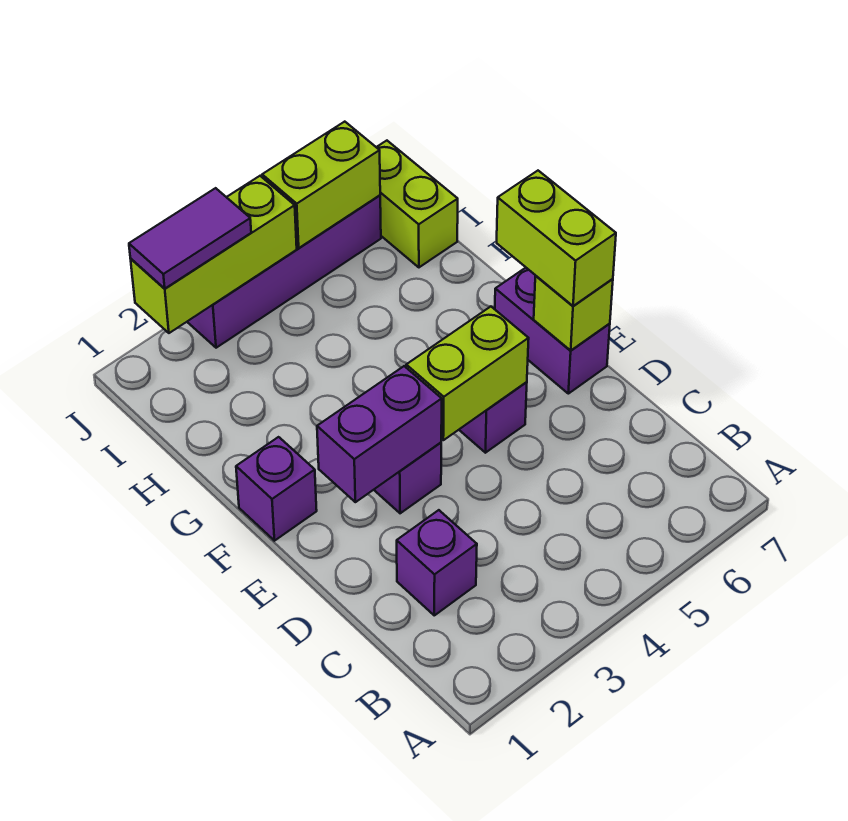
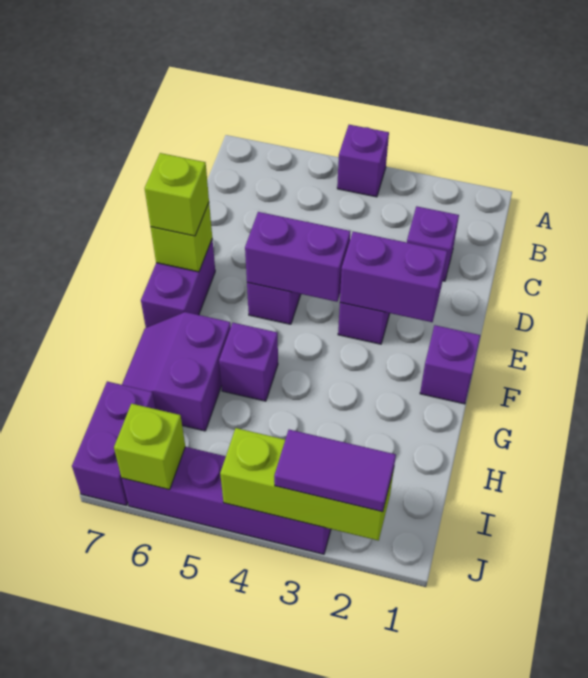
none -> purple brick A4 level 1
lime brick E4:E5 level 2 -> purple brick E4:E5 level 2
lime brick E7:F7 level 3 -> lime brick E7 level 3
none -> purple brick G5 level 1
none -> purple slope G6:H7 level 1 top 6
lime brick I7:J7 level 1 -> purple brick I7:J7 level 1
lime brick J5:J6 level 2 -> lime brick J6 level 2

